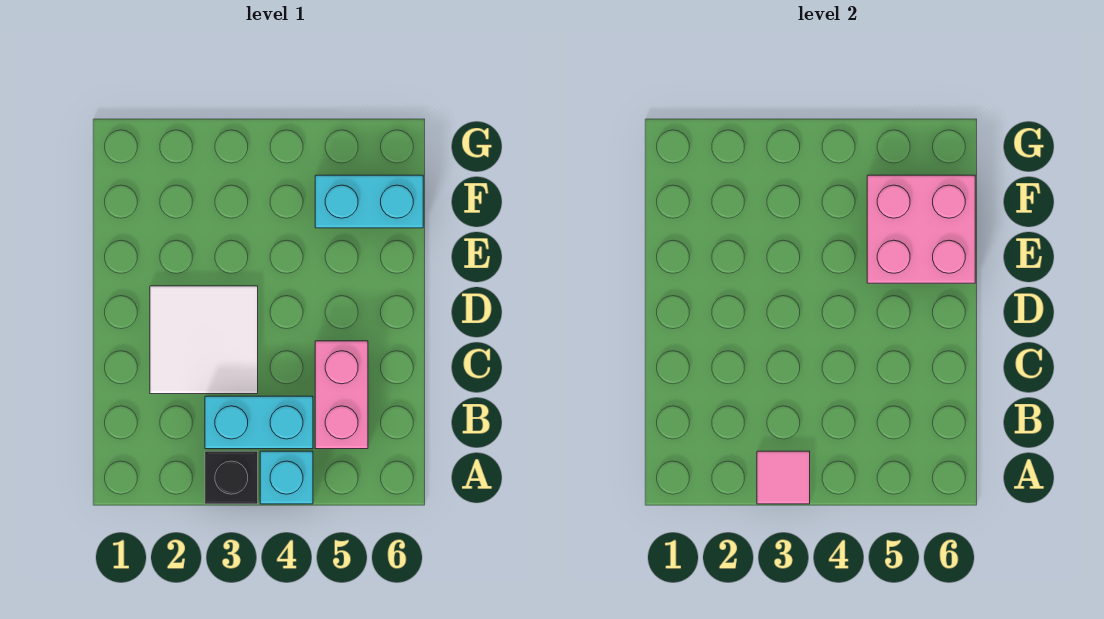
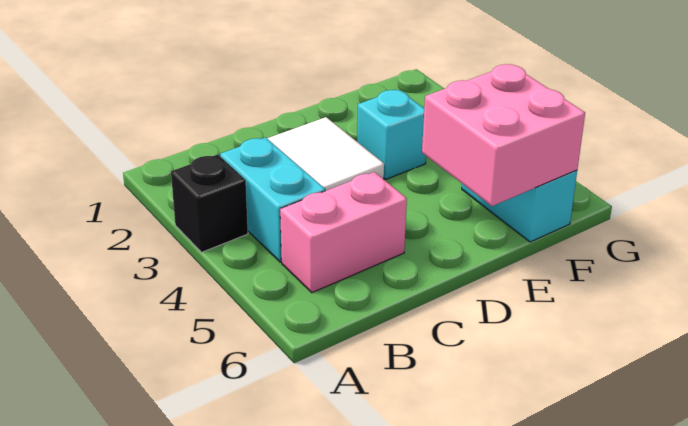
pink tile A3 level 2 -> none
cyan brick A4 level 1 -> cyan brick E3 level 1

